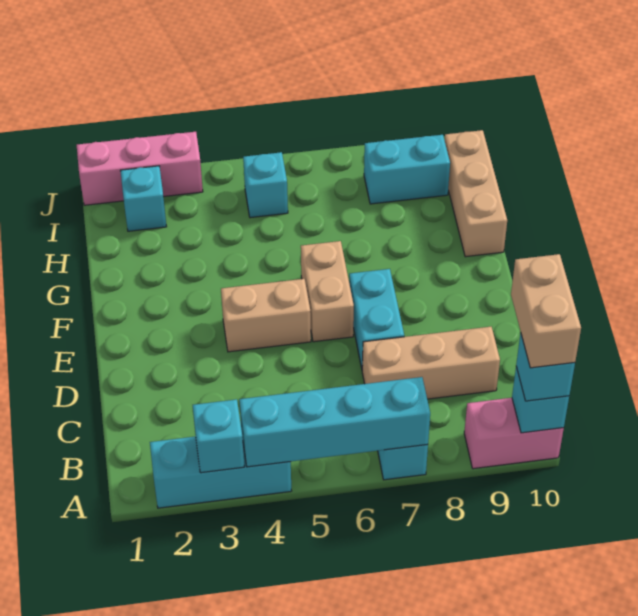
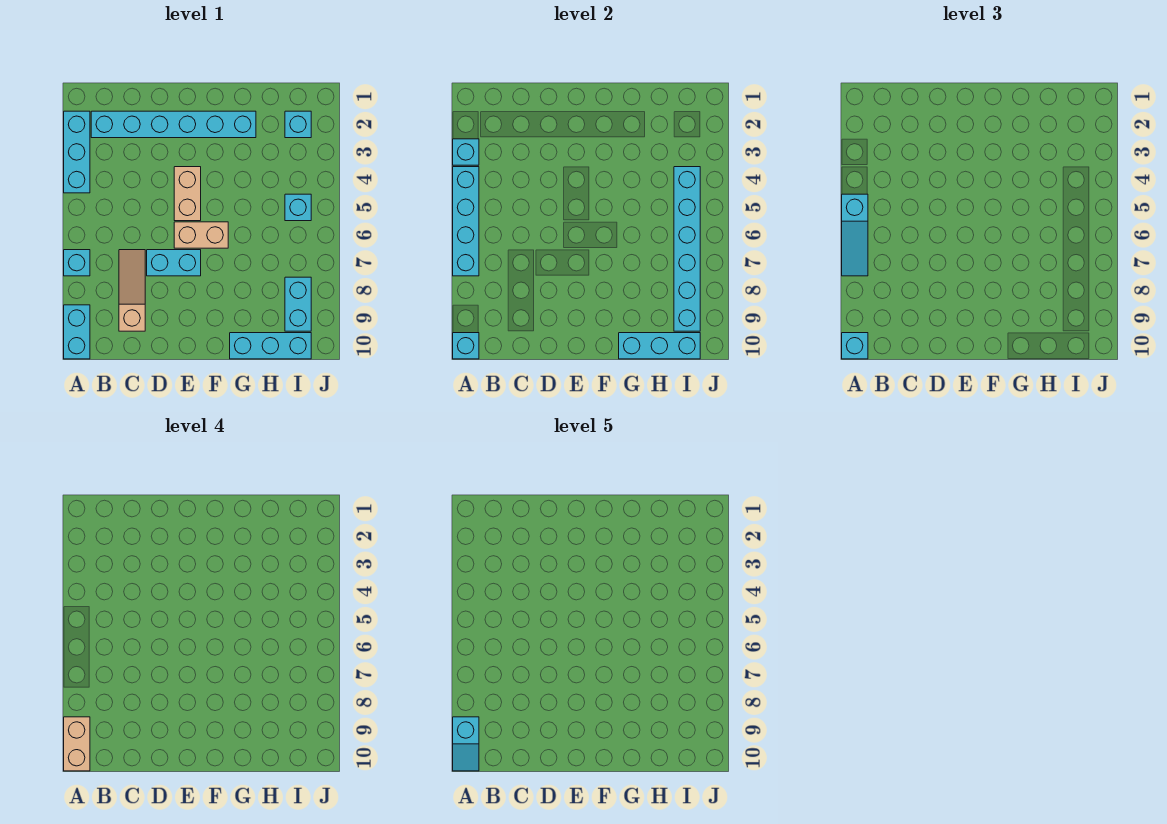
none -> cyan slope A5:A7 level 3 top 5
pink brick A9:A10 level 1 -> cyan brick A9:A10 level 1
none -> cyan slope A9:A10 level 5 top 9
tan brick A10:B10 level 4 -> tan brick A9:A10 level 4
none -> cyan brick B2:G2 level 1
tan brick C7:C9 level 1 -> tan slope C7:C9 level 1 top 9
tan brick G10:I10 level 1 -> cyan brick G10:I10 level 1
none -> cyan brick G10:I10 level 2
none -> cyan brick I4:I9 level 2
pink brick J1:J3 level 1 -> none

